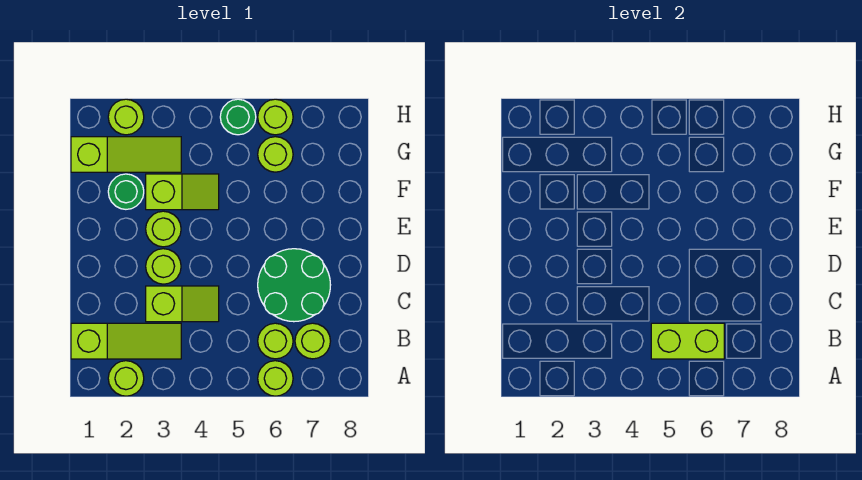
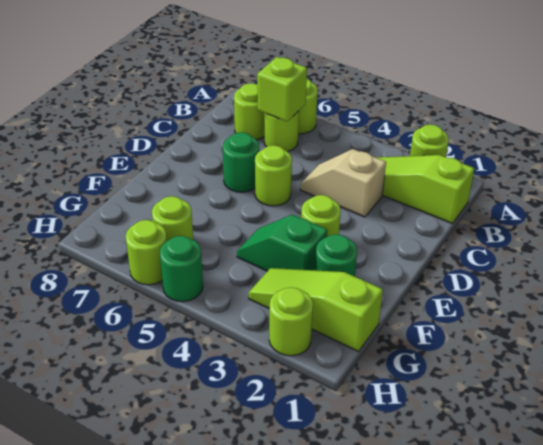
lime brick B5:B6 level 2 -> lime brick B6 level 2
lime slope C3:C4 level 1 top 3 -> tan slope C3:C4 level 1 top 3
green round brick C6:D7 level 1 -> green round brick D6 level 1
lime round brick D3 level 1 -> lime round brick D5 level 1
lime slope F3:F4 level 1 top 3 -> green slope F3:F4 level 1 top 3

